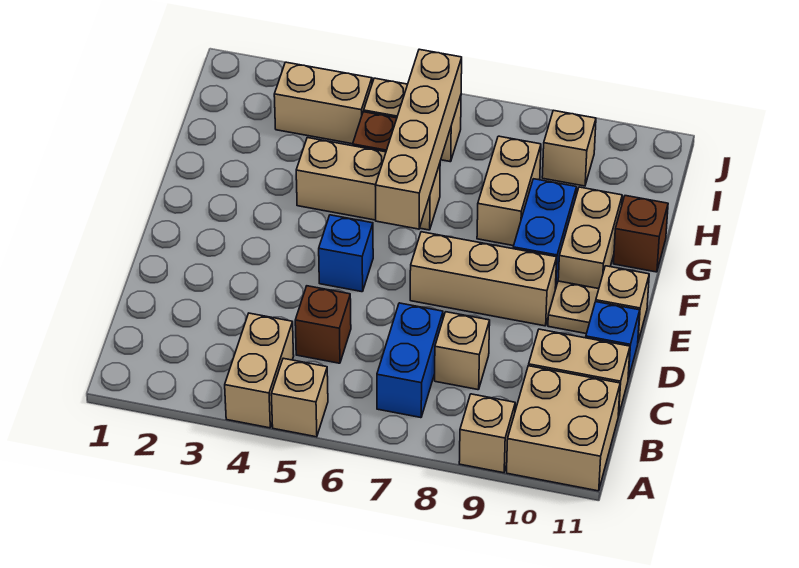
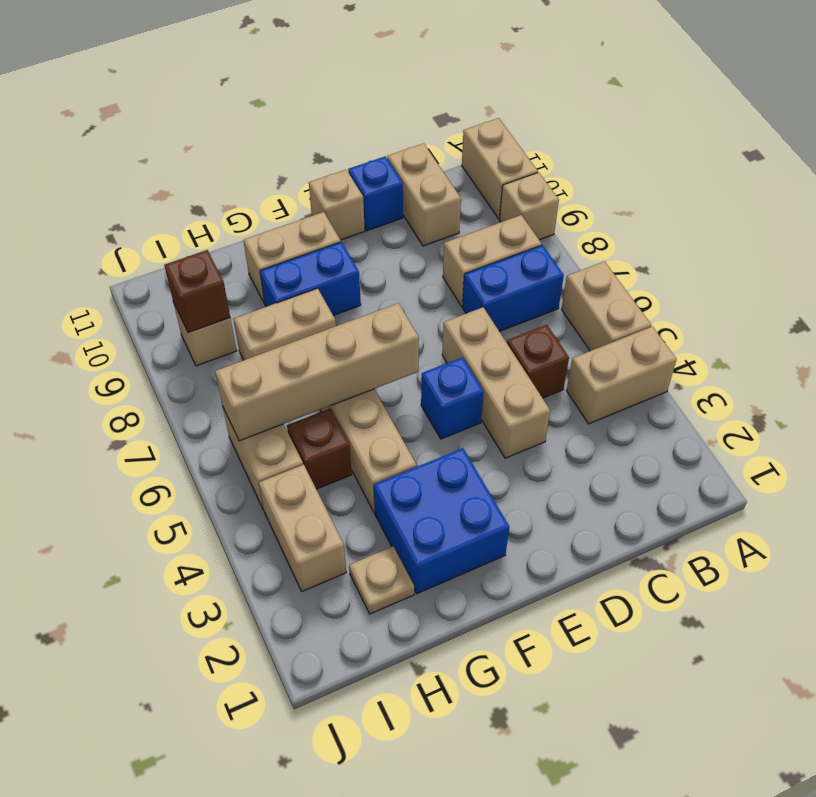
tan brick A5 level 1 -> tan brick A5:A6 level 1
tan brick A10:B11 level 1 -> tan brick A10:A11 level 1
tan brick C8 level 1 -> tan brick B8:C8 level 1
tan brick E7:E9 level 1 -> tan brick D4:D6 level 1
tan plate E10 level 1 -> tan plate H2 level 1
none -> blue brick F2:G3 level 1
brown brick G11 level 1 -> brown brick I9 level 2

